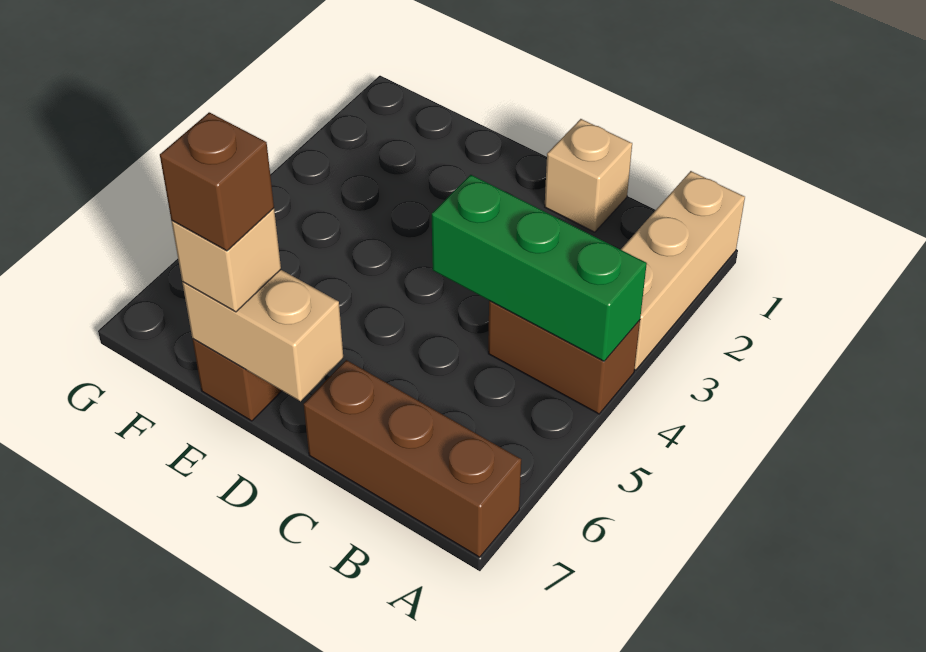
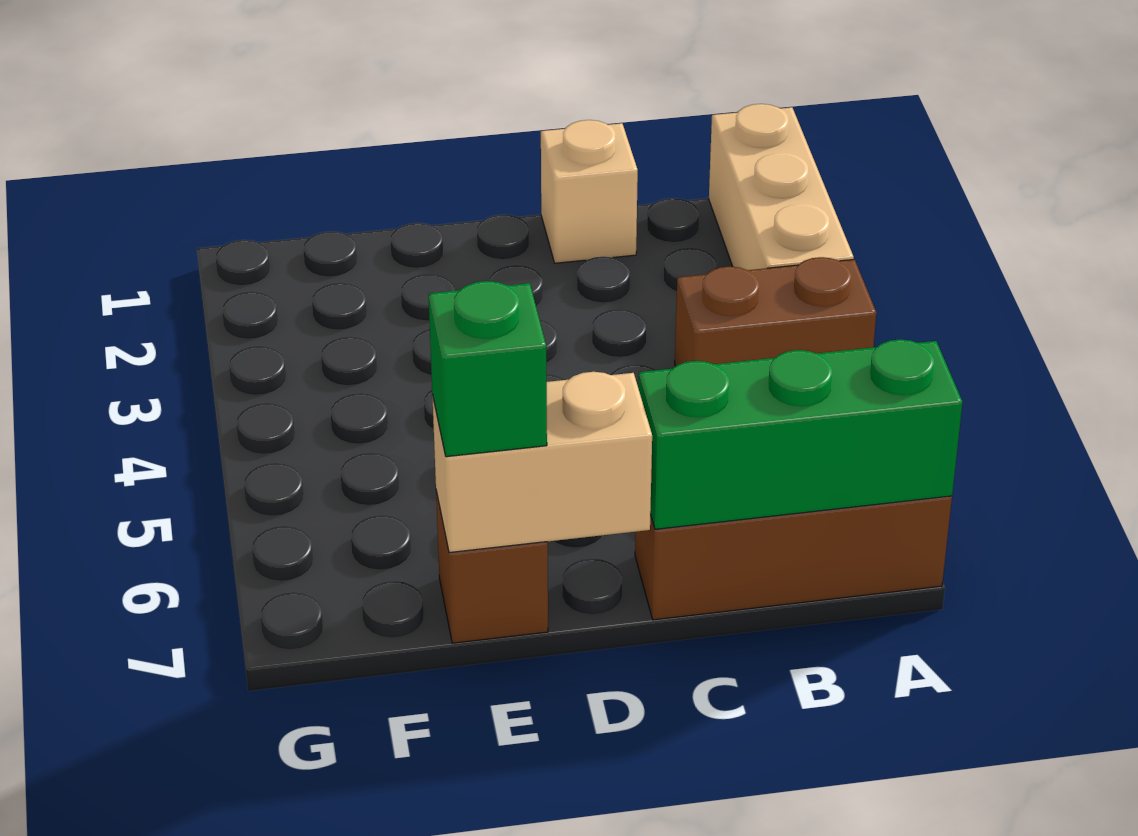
green brick A4:C4 level 2 -> green brick A7:C7 level 2
tan brick E7 level 3 -> green brick E7 level 3
brown brick E7 level 4 -> none

